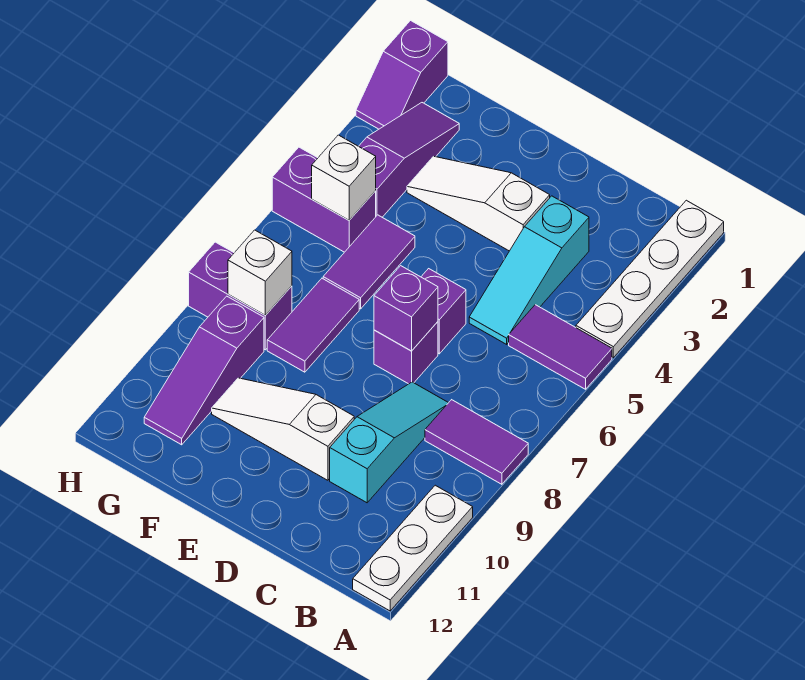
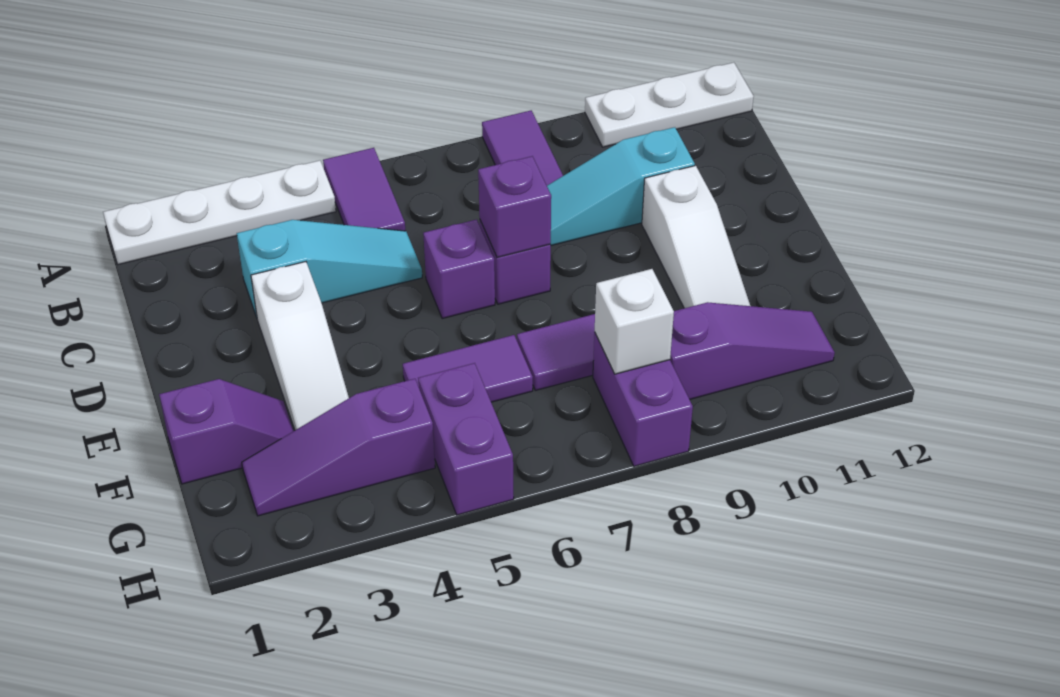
white brick G5 level 2 -> none
purple slope H1:H2 level 1 top 1 -> purple slope F1:F2 level 1 top 1

